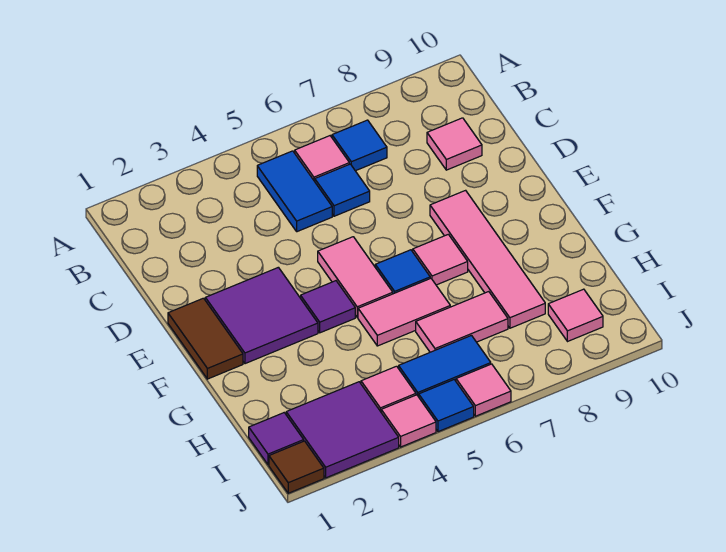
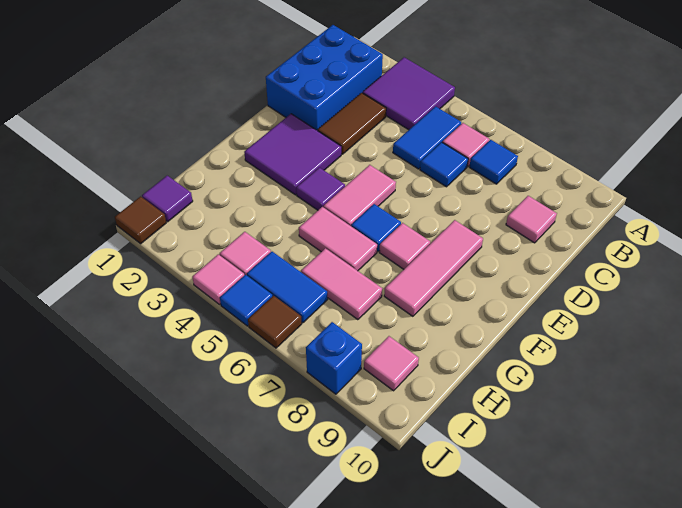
none -> blue brick B1:D2 level 1
brown tile E1:F1 level 1 -> brown tile C3:D3 level 1
pink tile E8:H8 level 1 -> pink tile E8:G8 level 1
purple tile I2:J3 level 1 -> purple tile A3:B4 level 1
pink tile J6 level 1 -> brown tile J6 level 1
none -> blue brick J8 level 1

